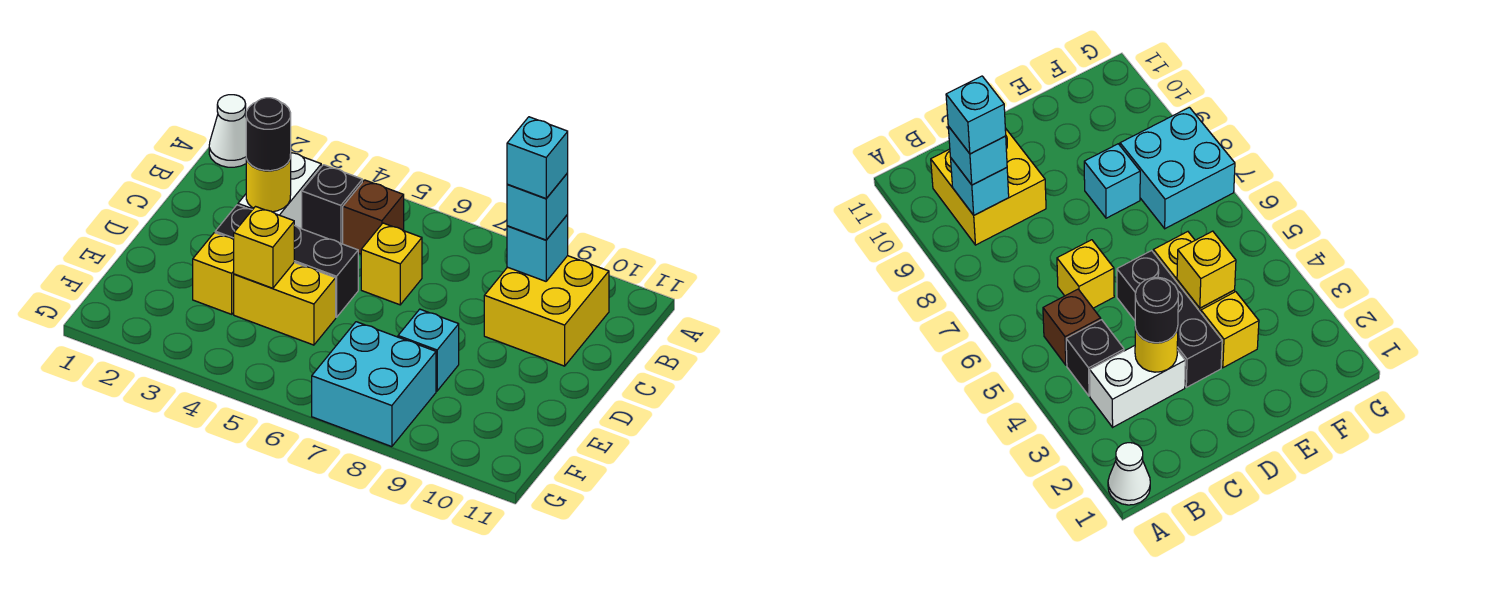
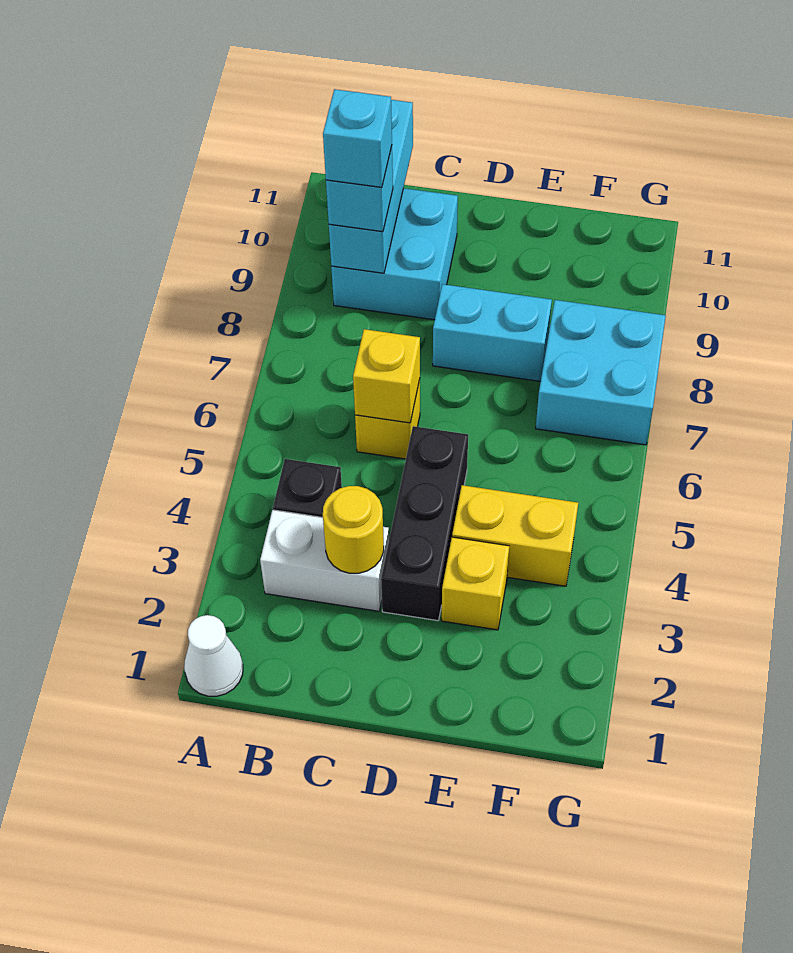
brown brick B5 level 1 -> none
yellow brick B9:C10 level 1 -> cyan brick B9:C10 level 1
cyan brick B9 level 2 -> cyan brick B9:B11 level 2
black round brick C3 level 3 -> none
yellow brick E4:E5 level 1 -> yellow brick E4:F4 level 1
yellow brick E4 level 2 -> yellow brick C6 level 2
cyan brick E8 level 1 -> cyan brick D8:E8 level 1

